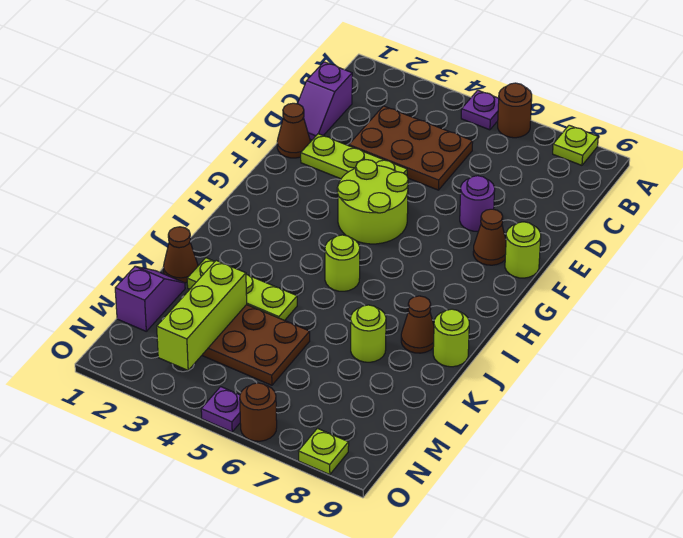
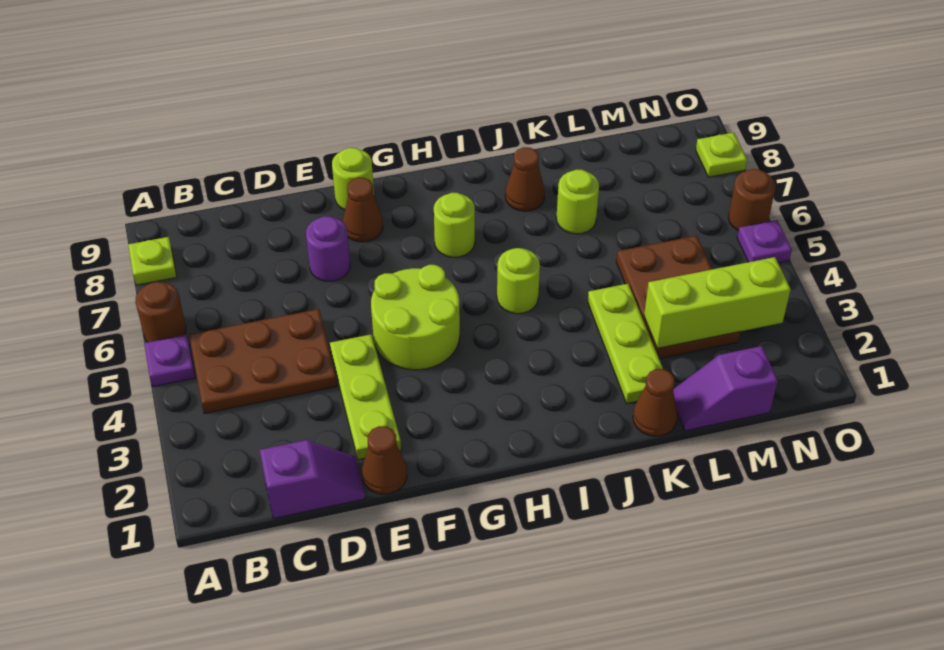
brown plate C3:D5 level 1 -> brown plate B4:D5 level 1
lime round brick J9 level 1 -> lime round brick H7 level 1

